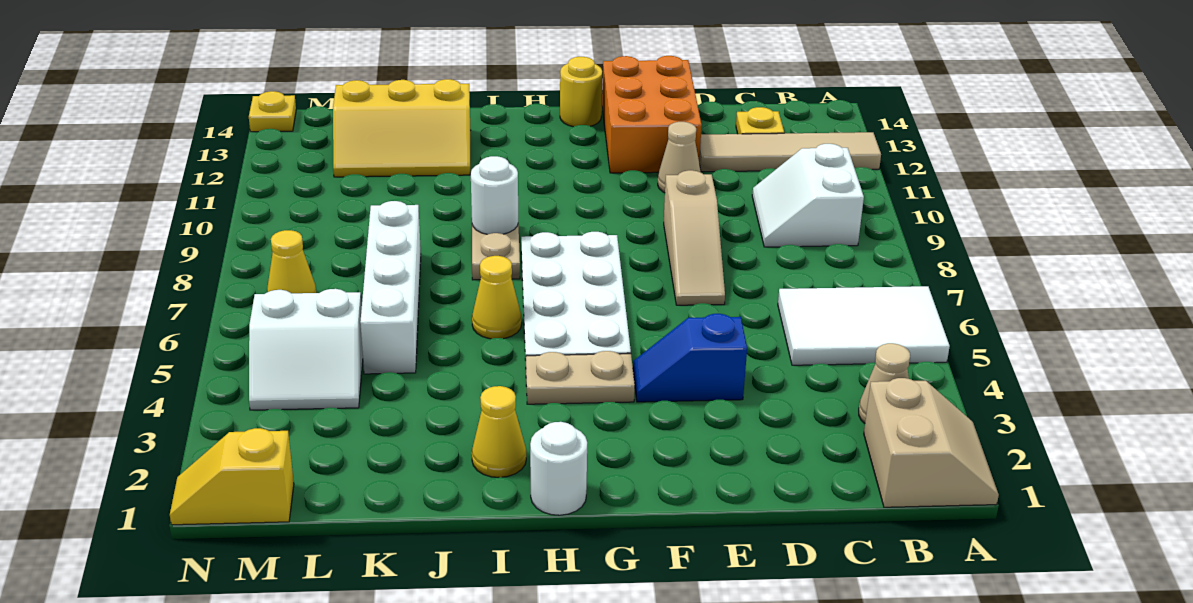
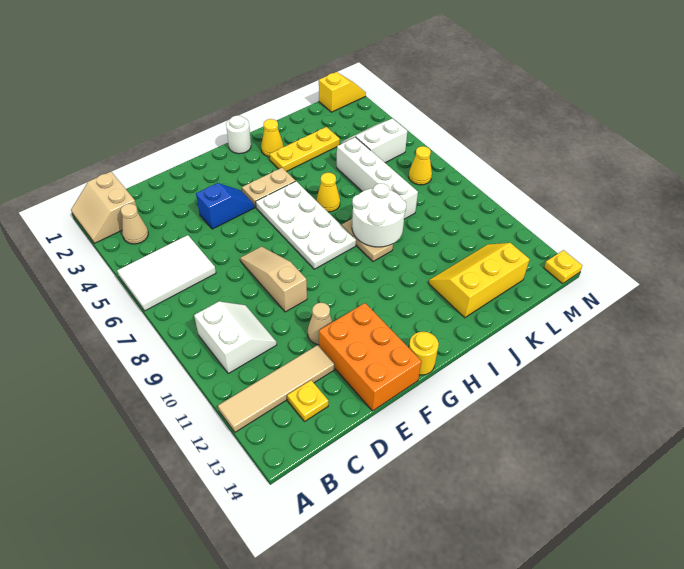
none -> yellow plate I3:K3 level 1
white round brick I9 level 2 -> white round brick I8:J9 level 2

